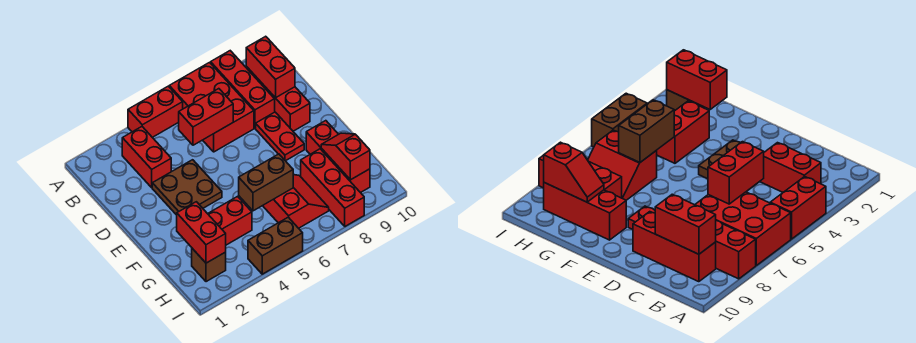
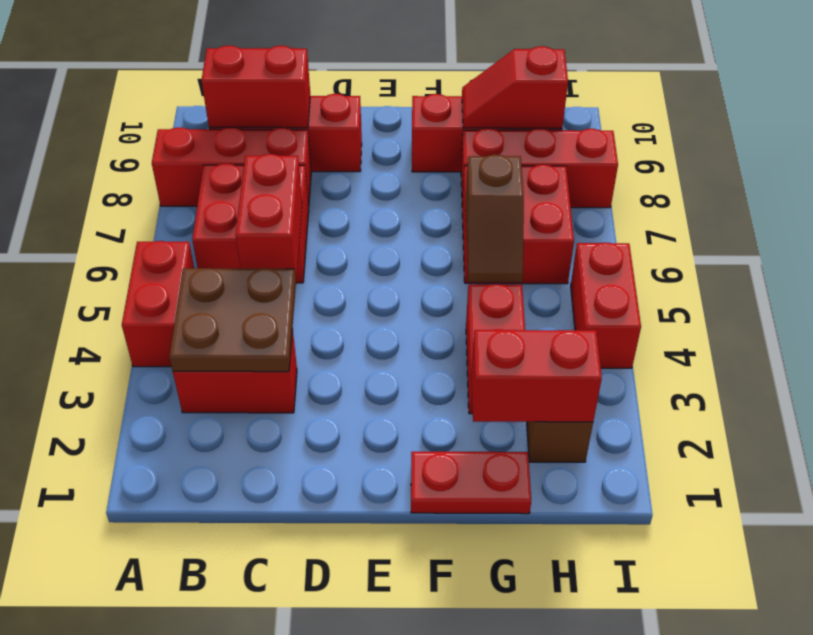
red brick A6:C7 level 1 -> red brick B6:C7 level 1
brown plate D3:E4 level 1 -> brown plate B3:C4 level 2
red plate D8:E8 level 1 -> red plate F1:G1 level 1
brown brick G5:G6 level 2 -> brown slope G5:G6 level 2 top 6
red slope G6:H7 level 1 top 6 -> red brick G6:H7 level 1
brown brick I4:I5 level 1 -> red brick I4:I5 level 1

